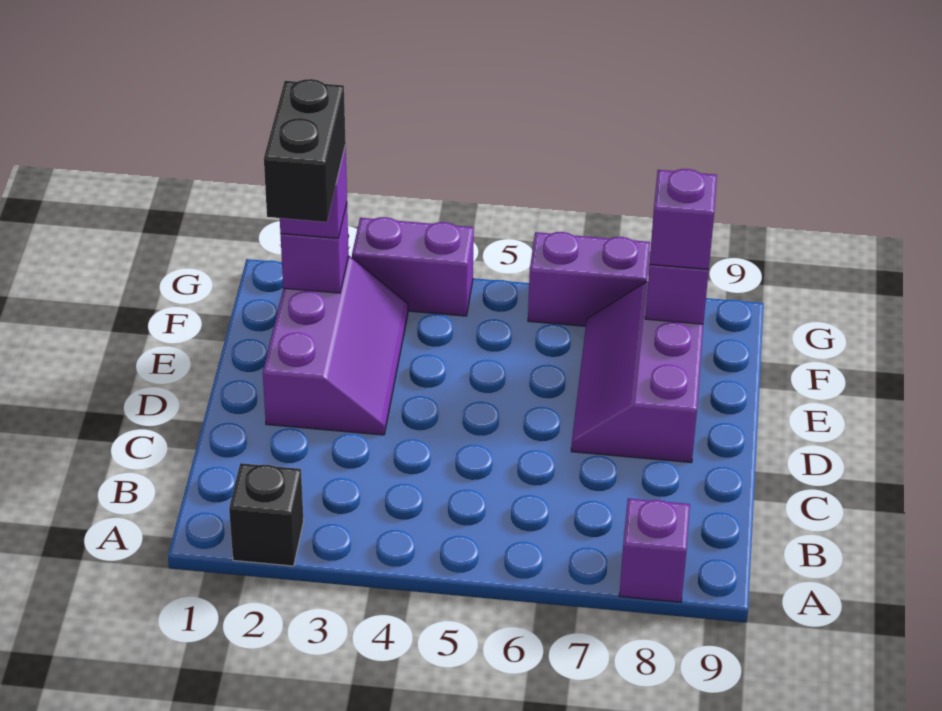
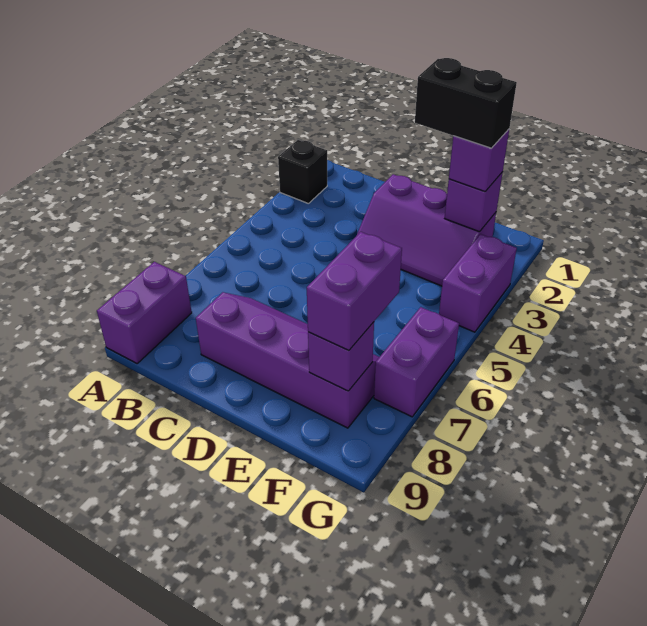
purple brick A8 level 1 -> purple brick A8:A9 level 1
purple slope D7:F8 level 1 top 8 -> purple slope C7:F8 level 1 top 8
purple brick F8 level 3 -> purple brick F7:F8 level 3

